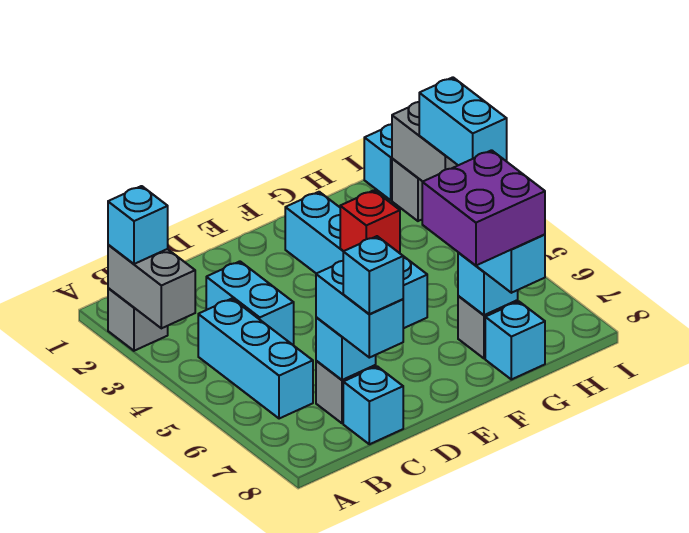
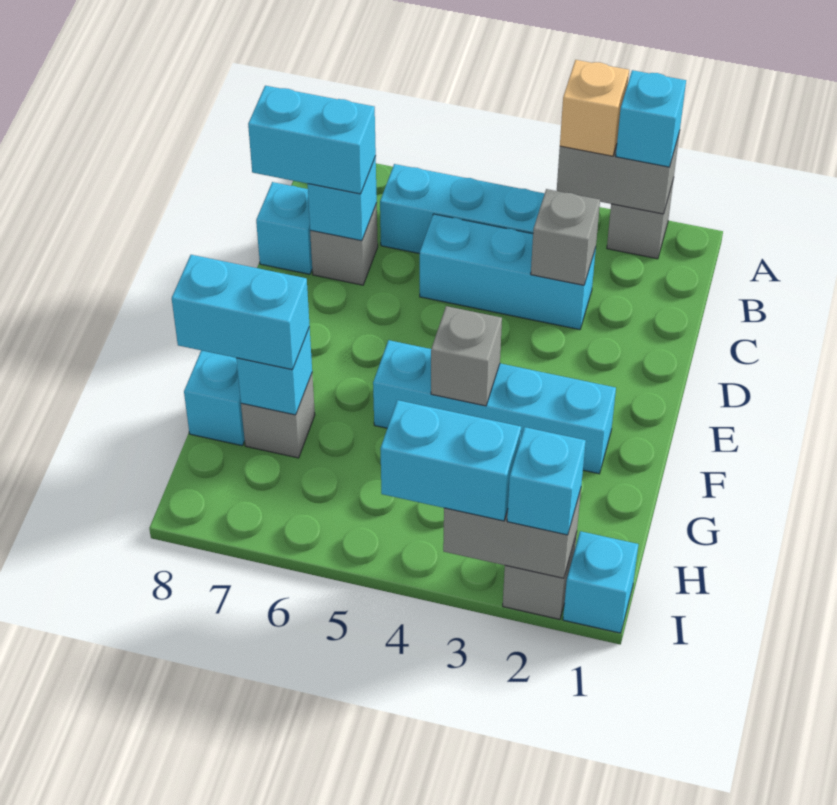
none -> tan brick A3 level 3
cyan brick C3:C4 level 1 -> cyan brick C3:C5 level 1
none -> grey brick C3 level 2
cyan brick C8 level 4 -> cyan brick I2 level 3
red brick F4 level 2 -> grey brick F4 level 2
purple brick F7:G8 level 4 -> none

